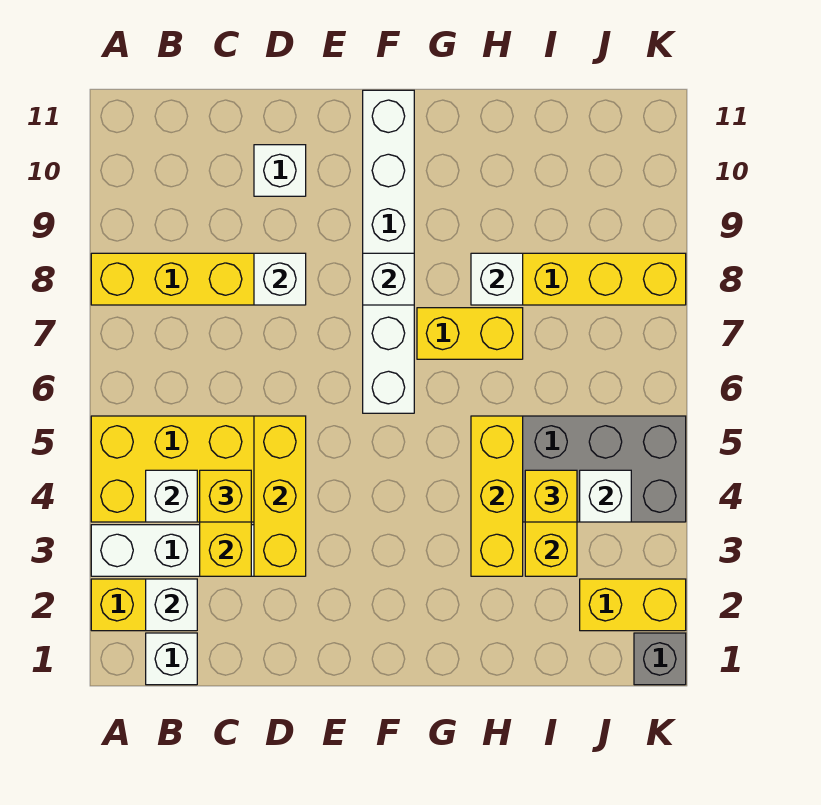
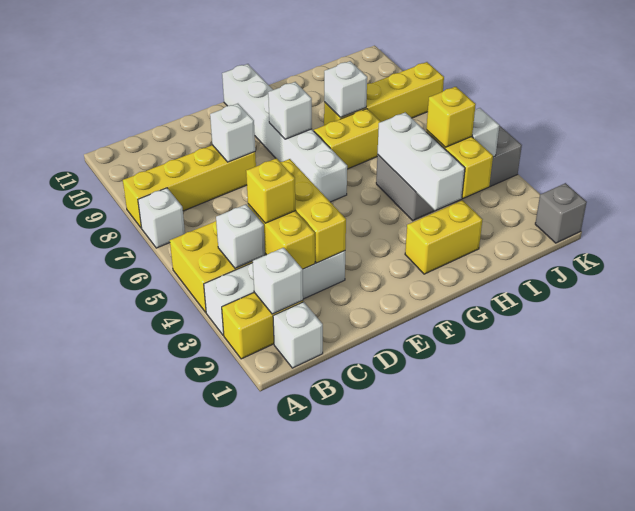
white brick D10 level 1 -> white brick A7 level 1
yellow brick H3:H5 level 2 -> white brick H3:H5 level 2
yellow brick J2:K2 level 1 -> yellow brick G2:H2 level 1

